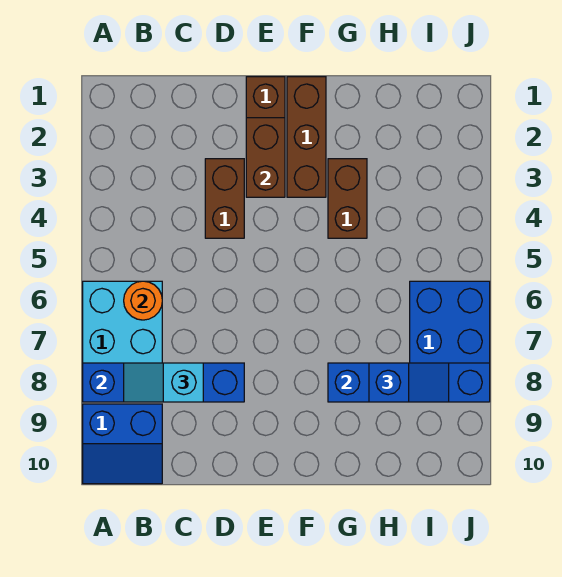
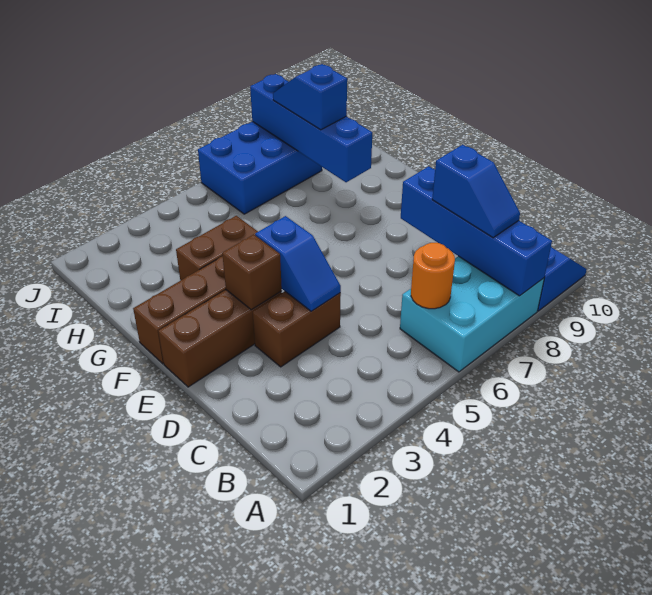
cyan slope B8:C8 level 3 top C -> blue slope B8:C8 level 3 top C
none -> blue slope D4:E4 level 2 top E
brown brick E2:E3 level 2 -> brown brick E3 level 2

